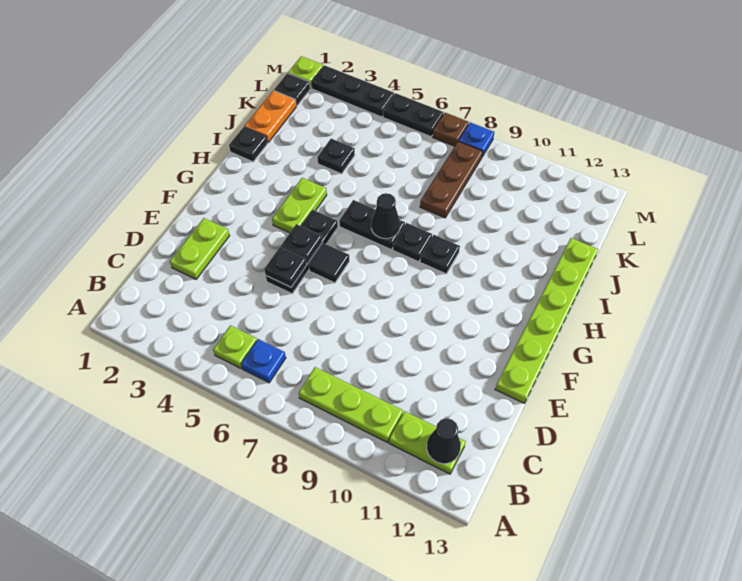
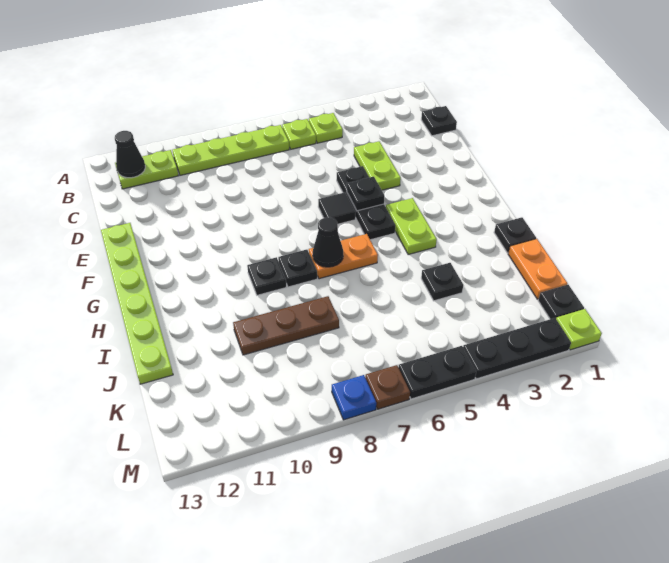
blue plate B6 level 1 -> lime plate B6 level 1
lime plate B8:B10 level 1 -> lime plate B7:B10 level 1
lime plate D2:E2 level 1 -> lime plate D4:E4 level 1
black plate E5 level 2 -> black plate C1 level 1
black plate H6:H7 level 1 -> orange plate H6:H7 level 1
brown plate J8:L8 level 1 -> brown plate J8:J10 level 1

